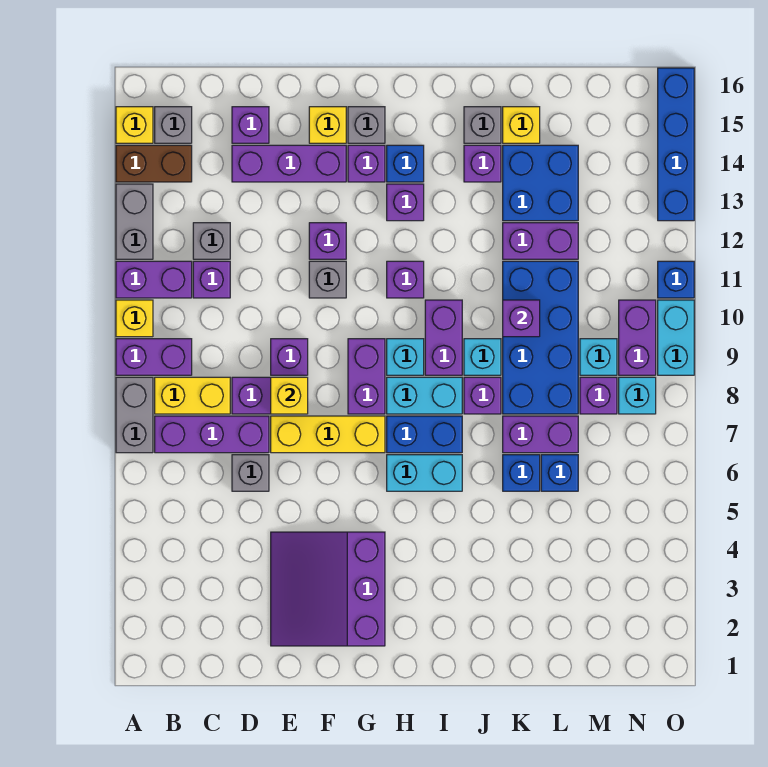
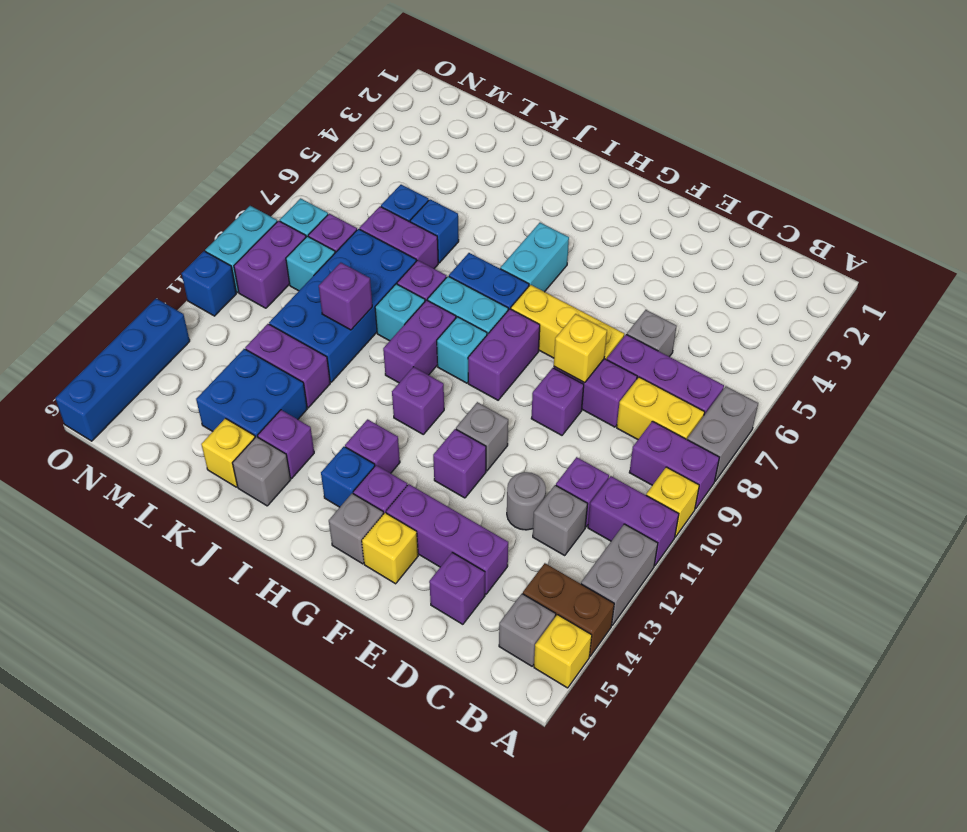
none -> grey round brick D12 level 1
purple slope E2:G4 level 1 top G -> none
cyan brick H6:I6 level 1 -> cyan brick H5:H6 level 1

